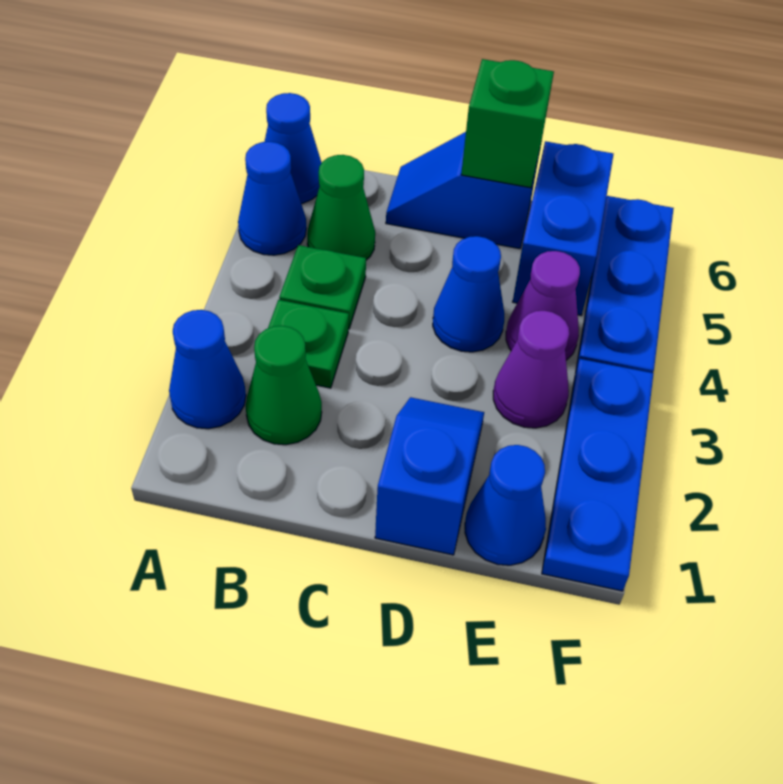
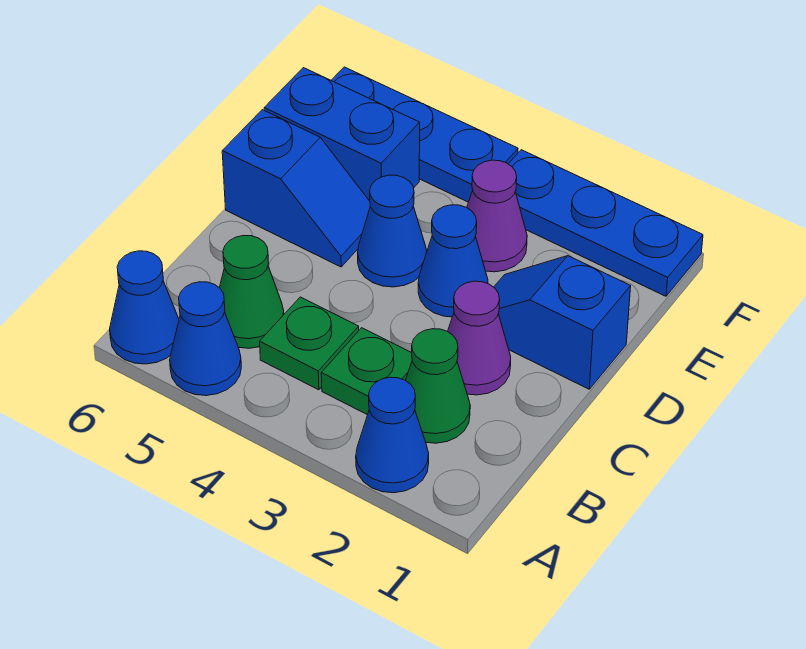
blue slope C6:D6 level 1 top D -> blue slope D5:D6 level 1 top 6
green brick D6 level 2 -> none
blue cone E1 level 1 -> blue cone D3 level 1
purple cone E4 level 1 -> purple cone C2 level 1

